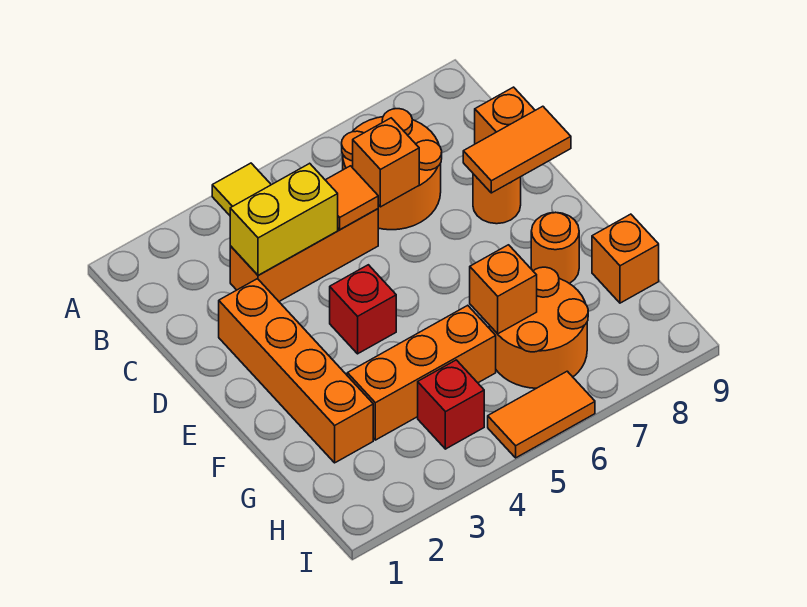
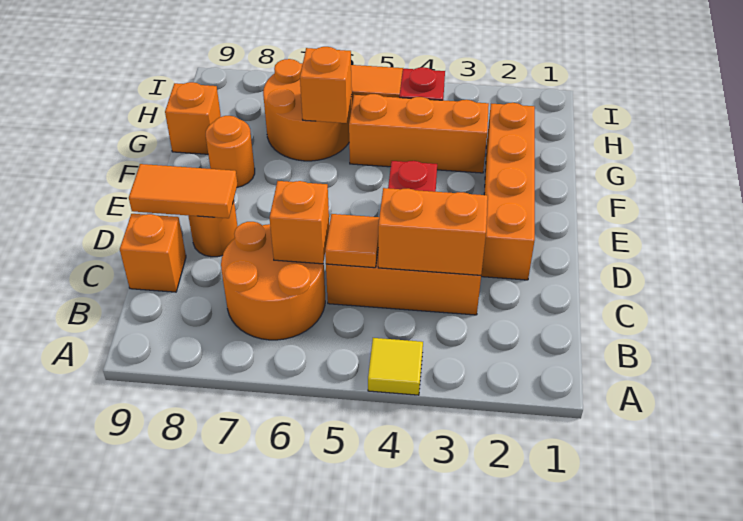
yellow brick C3:C4 level 2 -> orange brick C3:C4 level 2

